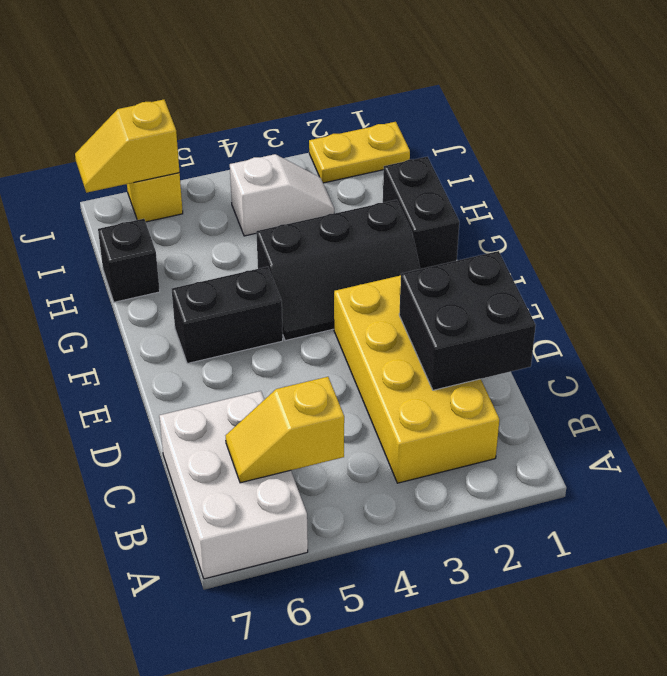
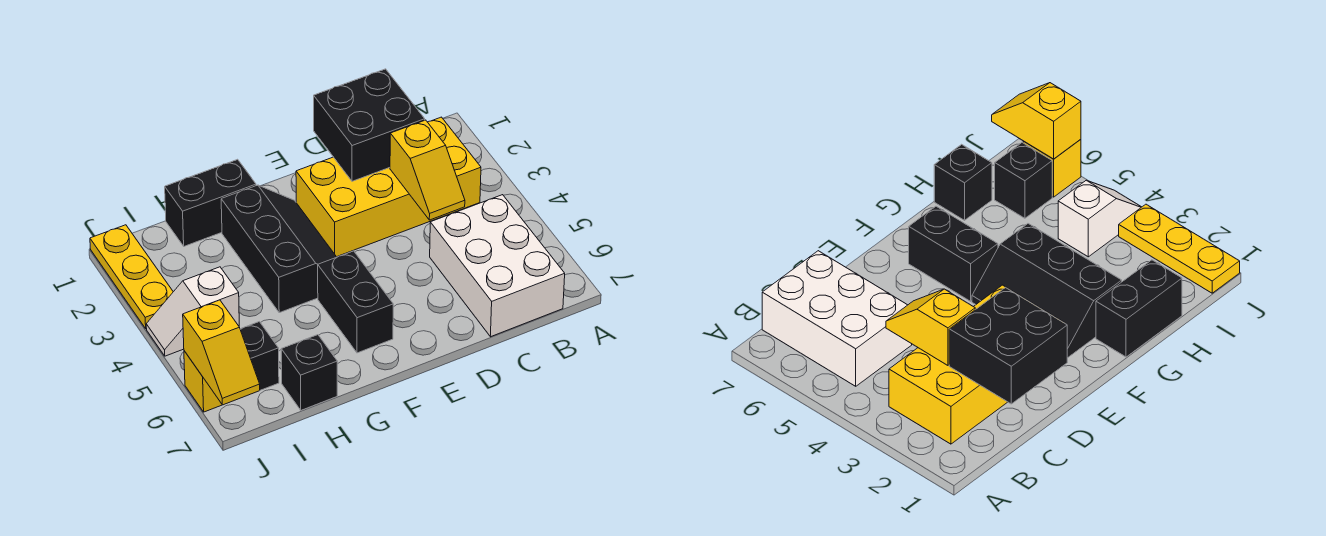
white brick A6:C7 level 1 -> white brick B5:C7 level 1
yellow slope B5:B6 level 2 top 5 -> yellow slope C3:C4 level 2 top 3
white slope I3:I4 level 1 top 4 -> white slope I4:J4 level 1 top I
none -> black brick I6 level 1
yellow plate J1:J2 level 1 -> yellow plate J1:J3 level 1

